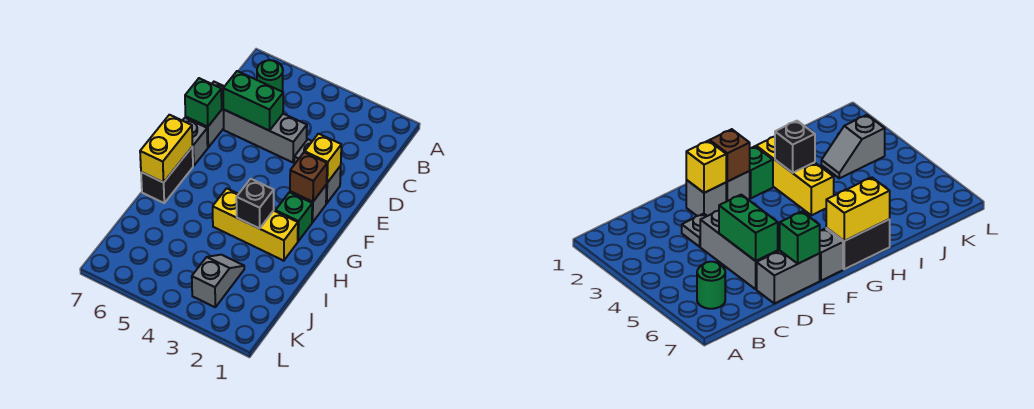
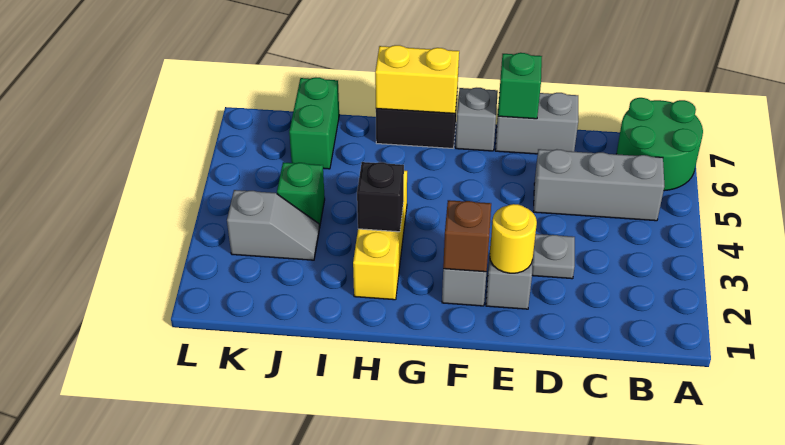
green round brick B6 level 1 -> green round brick A6:B7 level 1
grey brick D4:D6 level 1 -> grey brick B5:D5 level 1
green brick D5:D6 level 2 -> green brick J6:J7 level 1
yellow brick E2 level 2 -> yellow round brick E2 level 2
green brick G2 level 1 -> green brick J4 level 1

